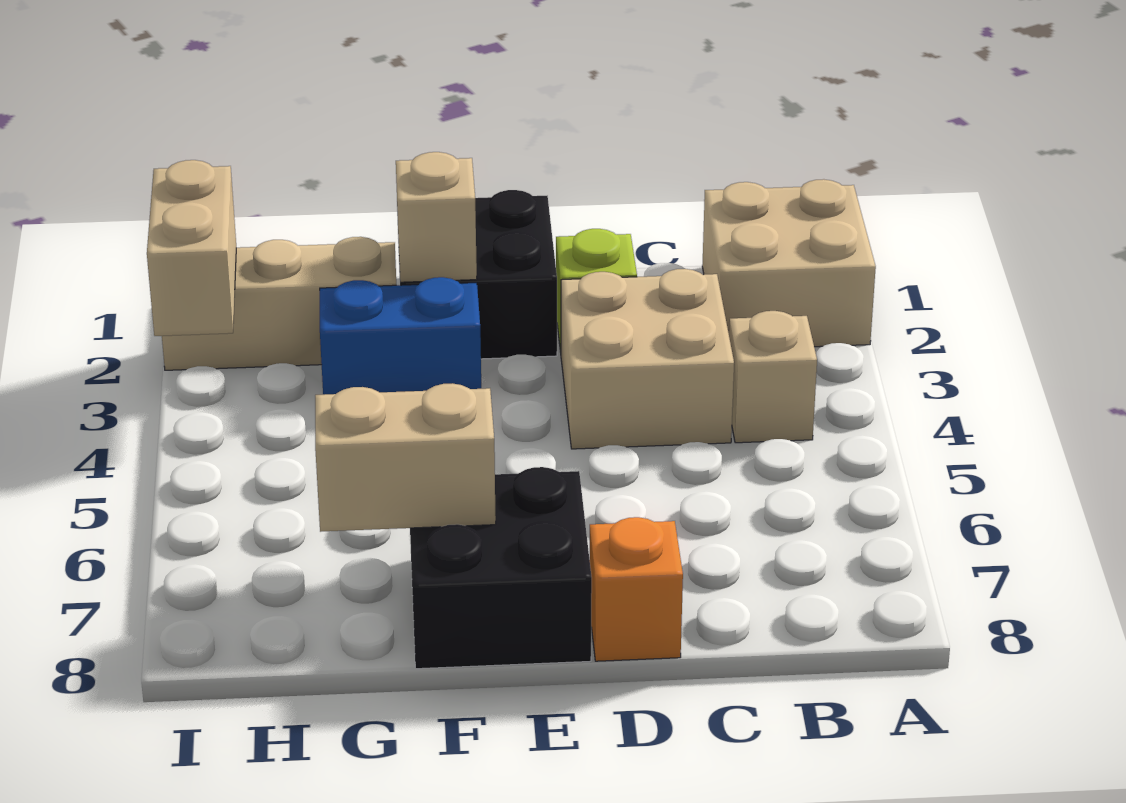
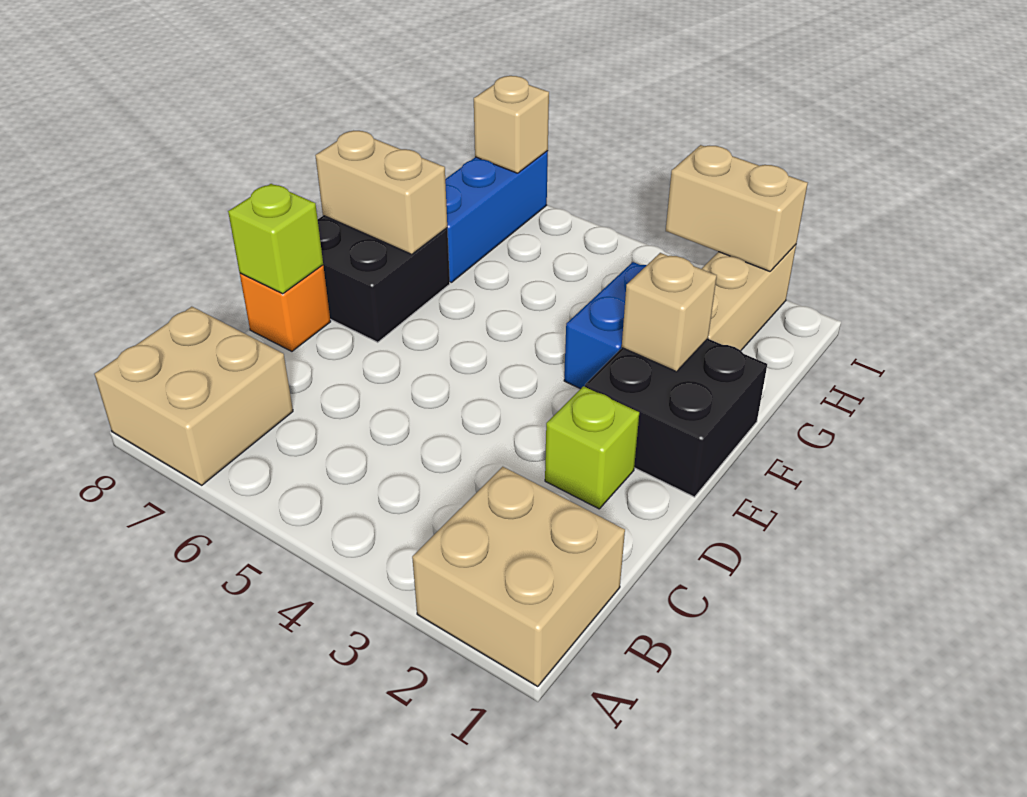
tan brick B4 level 1 -> tan brick I7 level 2
tan brick C3:D4 level 1 -> tan brick A7:B8 level 1
none -> lime brick D8 level 2
tan brick F7:G7 level 2 -> tan brick F7:F8 level 2
none -> blue brick G7:I7 level 1

